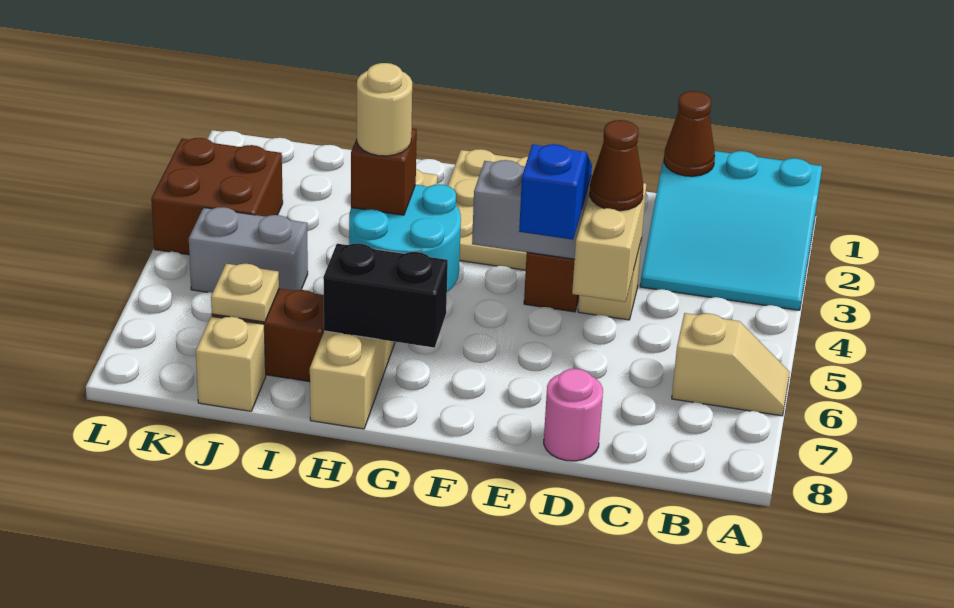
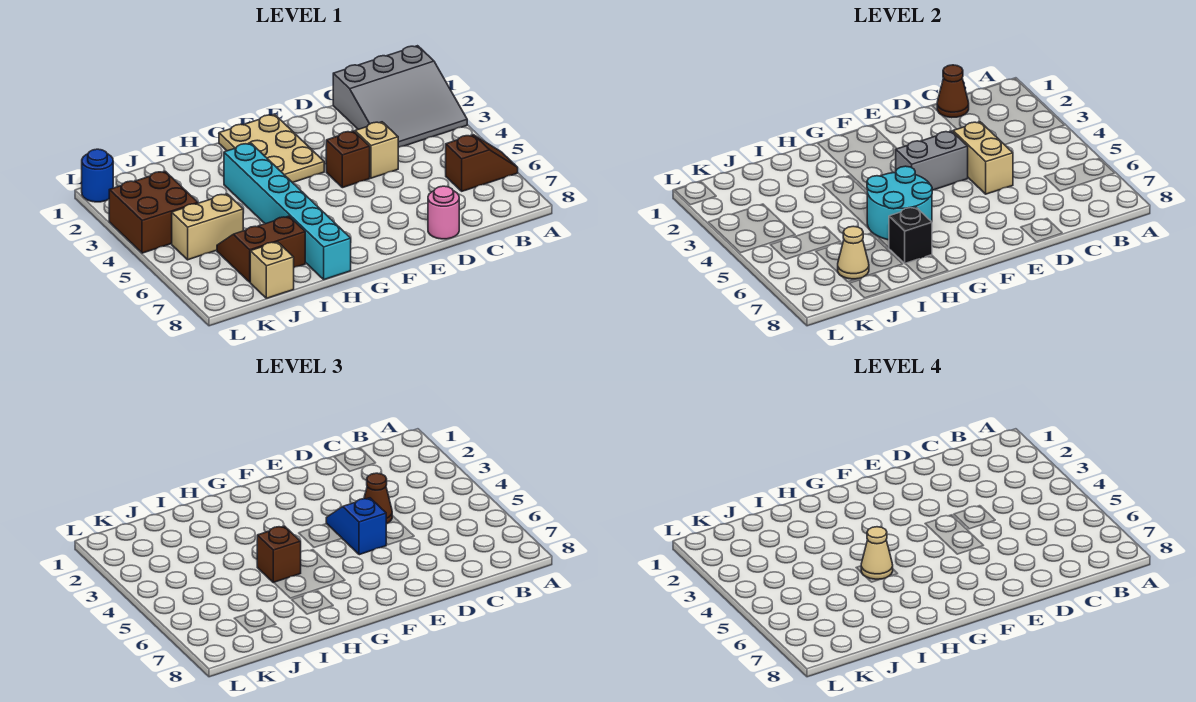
cyan slope A1:C3 level 1 top 1 -> grey slope A1:C3 level 1 top 1
tan slope A6:B6 level 1 top B -> brown slope A6:B6 level 1 top B
black brick G7:H7 level 2 -> black brick H7 level 2
tan brick H3:H8 level 1 -> cyan brick H3:H8 level 1
tan round brick H5 level 4 -> tan cone H5 level 4
grey brick J5:K5 level 1 -> tan brick J5:K5 level 1
tan plate J7 level 2 -> tan cone J7 level 2
none -> blue round brick L1 level 1

